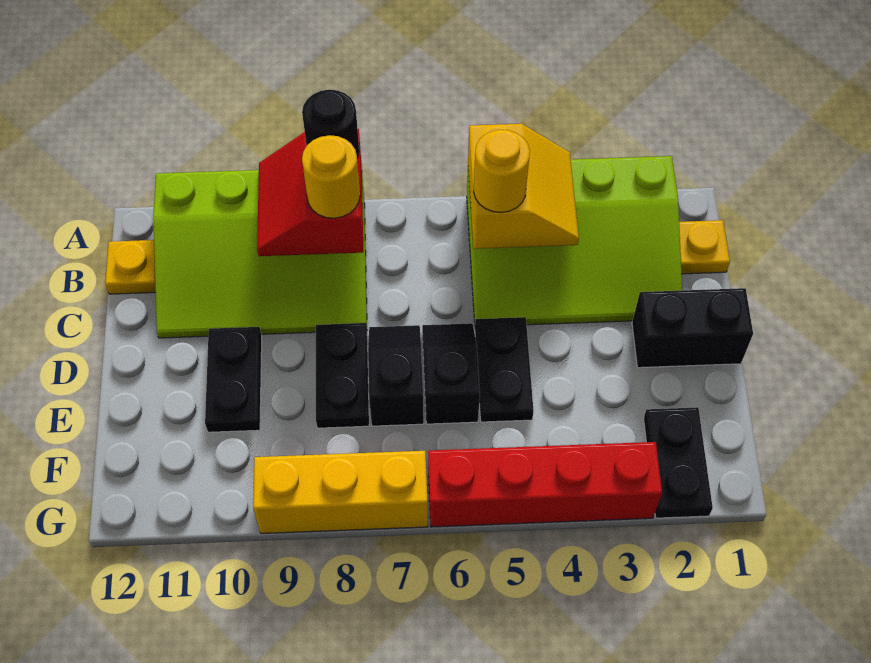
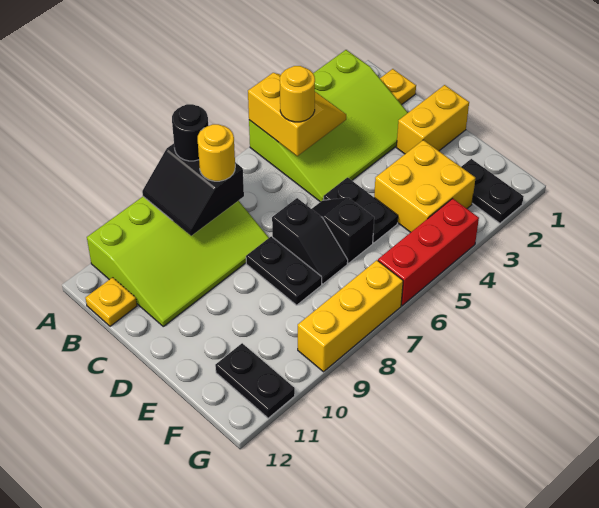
red slope A8:B9 level 2 top 8 -> black slope A8:B9 level 2 top 8
black brick D1:D2 level 1 -> yellow brick D1:D2 level 1
black slope D7:E7 level 1 top E -> black slope D7:E7 level 1 top D
black plate D10:E10 level 1 -> black plate F11:G11 level 1
none -> yellow brick E3:F4 level 1
red brick G3:G6 level 1 -> red brick G4:G6 level 1

